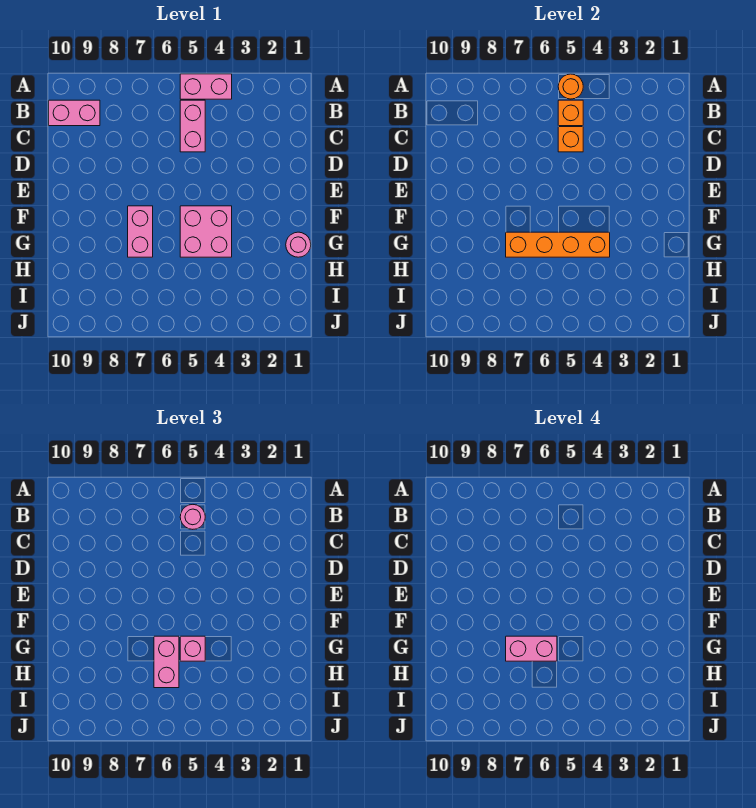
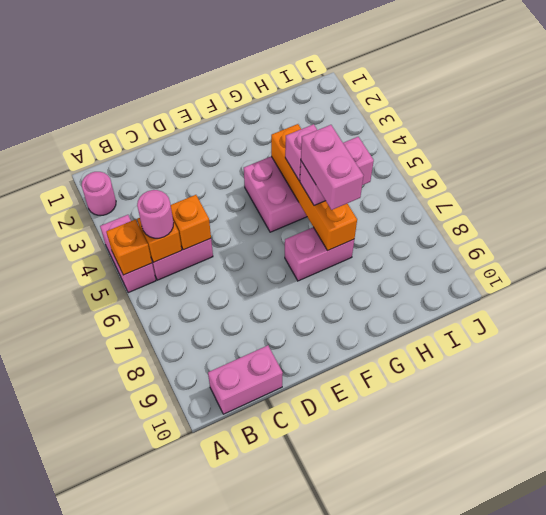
orange round brick A5 level 2 -> orange brick A5 level 2
pink brick B9:B10 level 1 -> pink brick B10:C10 level 1
pink round brick G1 level 1 -> pink round brick A2 level 1

